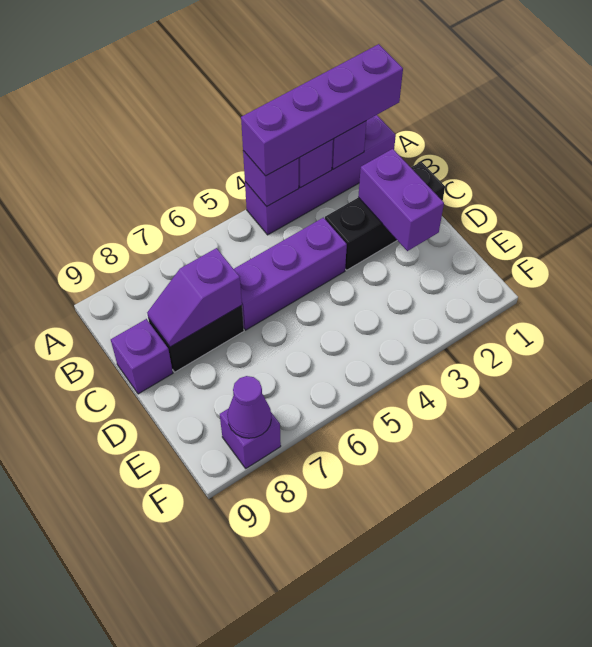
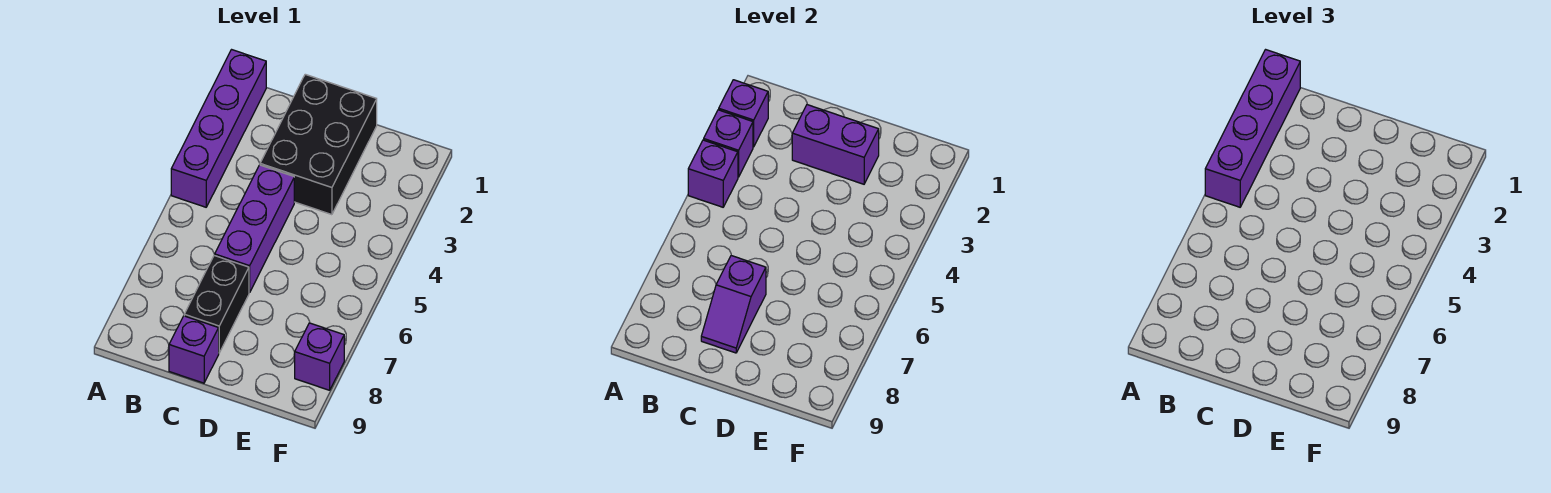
black brick C1:C3 level 1 -> black brick C1:D3 level 1
purple cone F8 level 2 -> none

